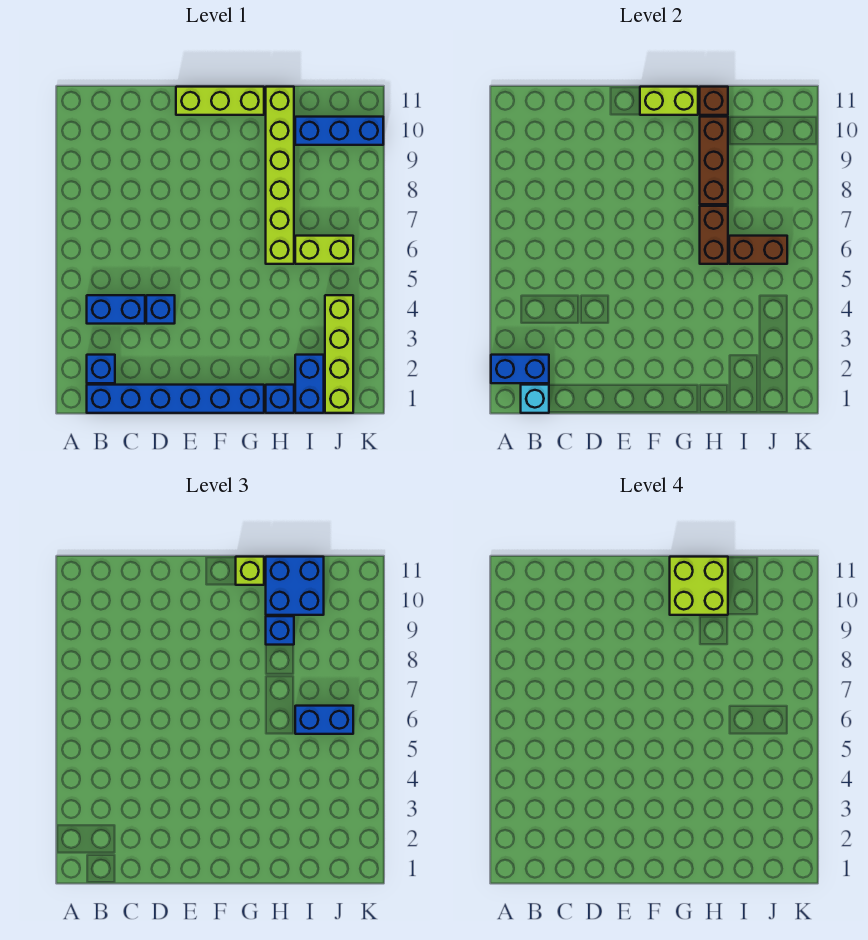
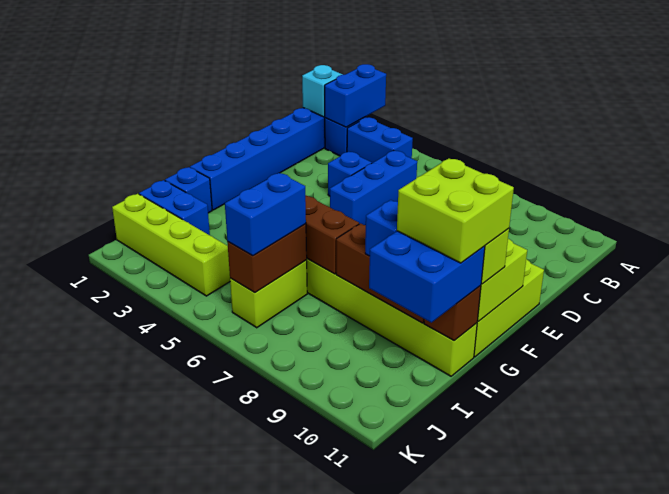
blue brick B4:C4 level 1 -> blue brick B3:B4 level 1
blue brick I10:K10 level 1 -> blue brick C5:E5 level 1

